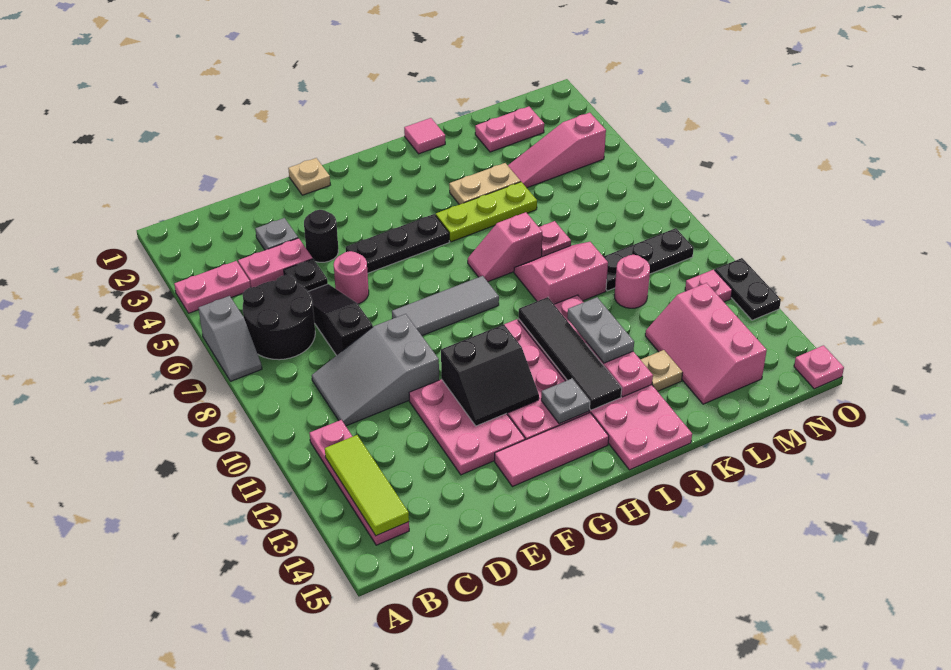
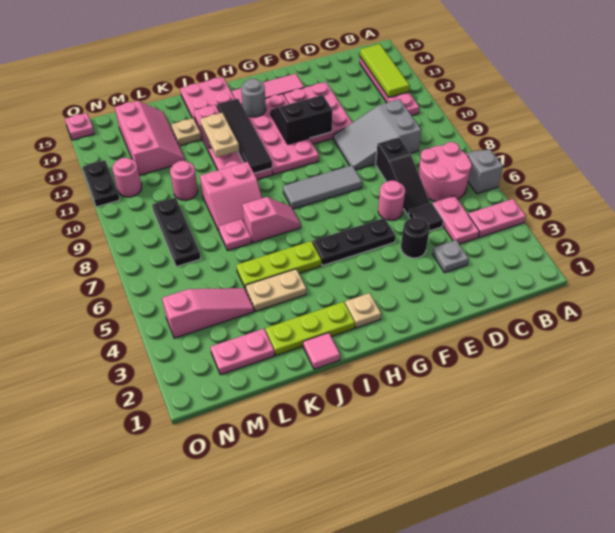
black round brick B6:C7 level 1 -> pink round brick B6:C7 level 1
pink plate C4:D4 level 1 -> pink plate C4:C5 level 1
grey slope C9:E10 level 1 top E -> grey slope C9:E10 level 1 top C
black plate D5 level 1 -> black tile D5 level 1
tan plate F1 level 1 -> tan plate H2 level 1
grey plate H13 level 2 -> grey round brick H13 level 2
none -> lime plate I2:K2 level 1
grey plate J11:J12 level 3 -> tan plate J11:J12 level 3
black plate L9:N9 level 1 -> black plate M7:M9 level 1
pink plate N11 level 1 -> pink round brick N11 level 1

